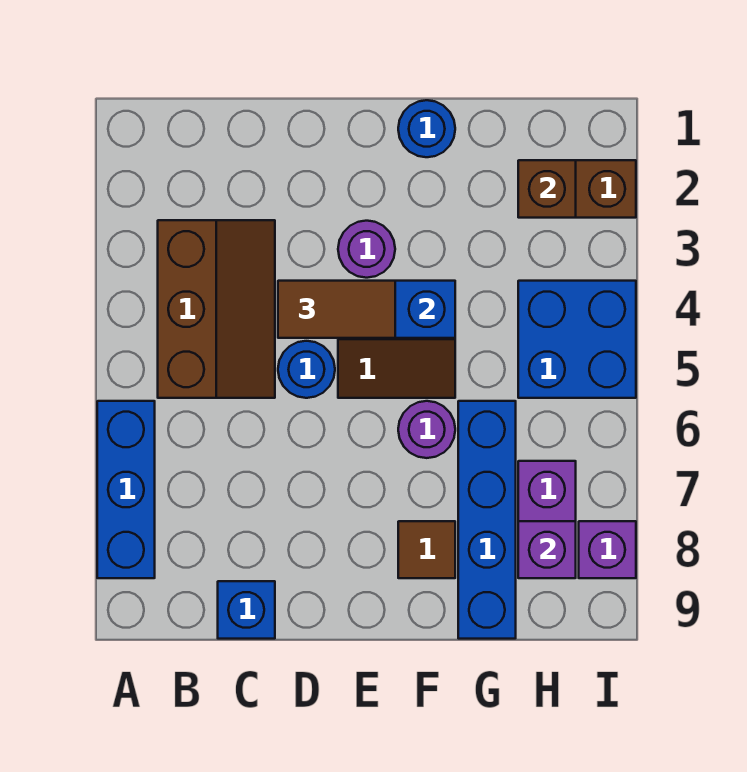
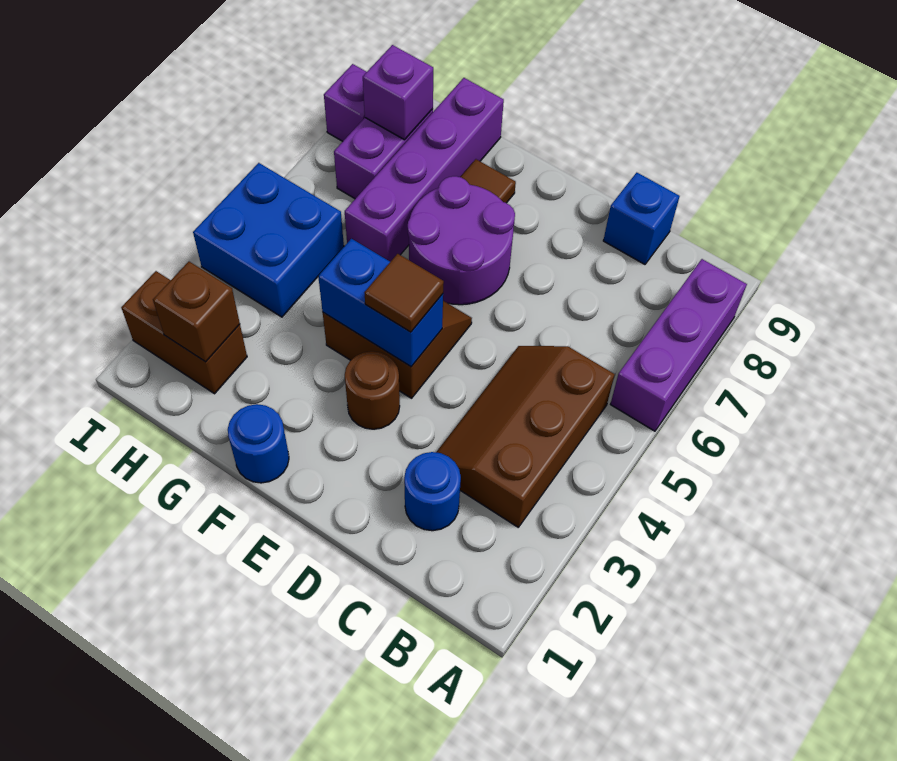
blue brick A6:A8 level 1 -> purple brick A6:A8 level 1
brown tile D4:E4 level 3 -> brown tile E4 level 3
blue round brick D5 level 1 -> blue round brick C2 level 1
purple round brick E3 level 1 -> brown round brick E3 level 1
purple round brick F6 level 1 -> purple round brick E6:F7 level 1
blue brick G6:G9 level 1 -> purple brick G6:G9 level 1

